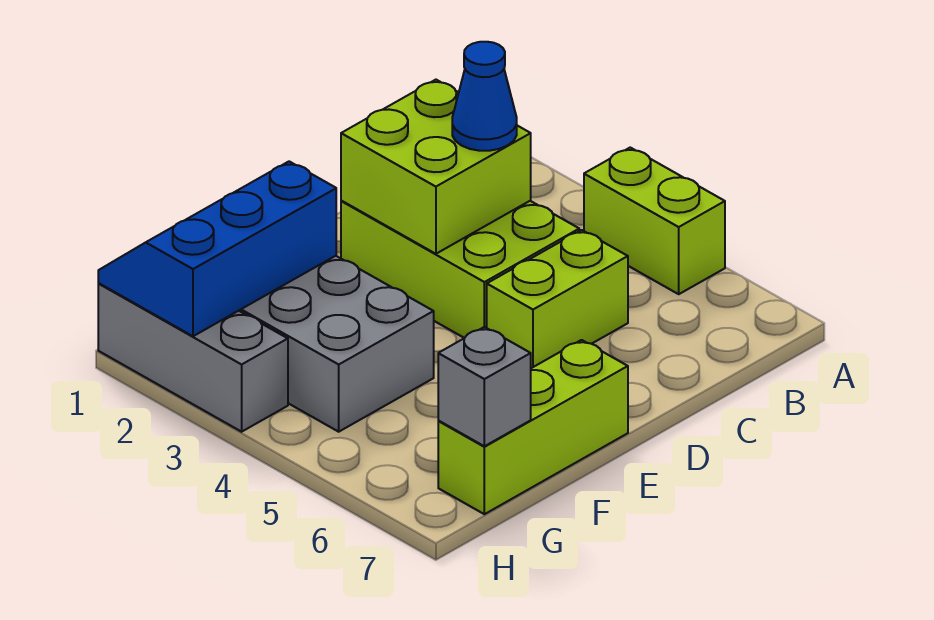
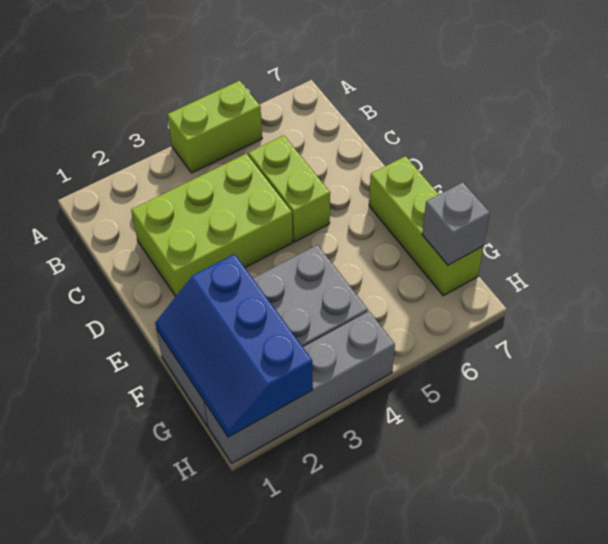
lime brick C2:D3 level 2 -> none
blue cone C3 level 3 -> none
grey brick H1:H3 level 1 -> grey brick H1:H4 level 1

